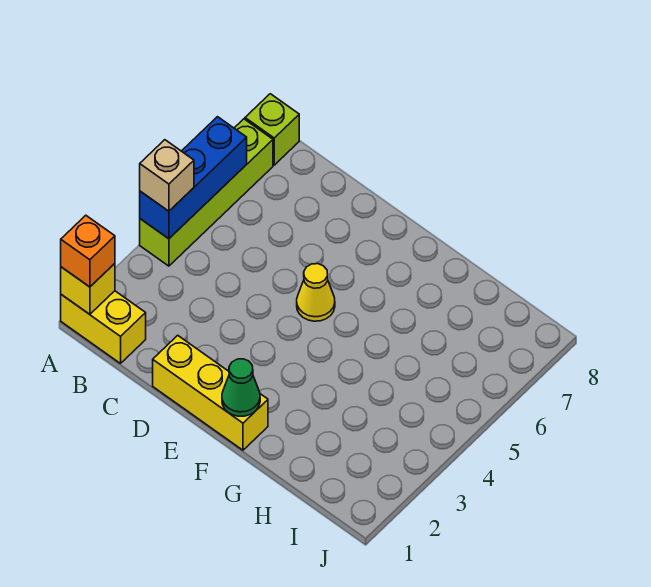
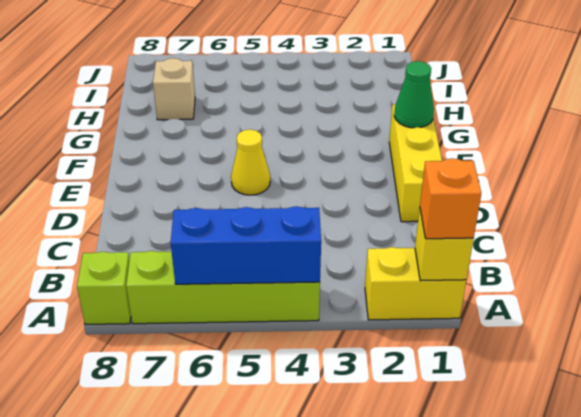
yellow brick A1:B1 level 1 -> yellow brick A1:A2 level 1
tan brick A4 level 3 -> tan brick H7 level 1

